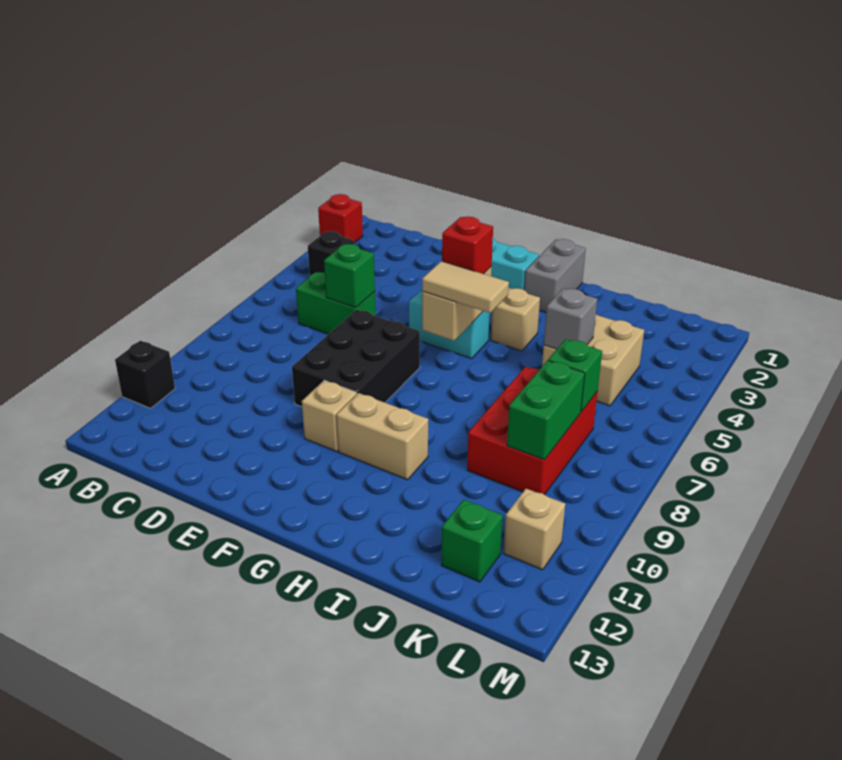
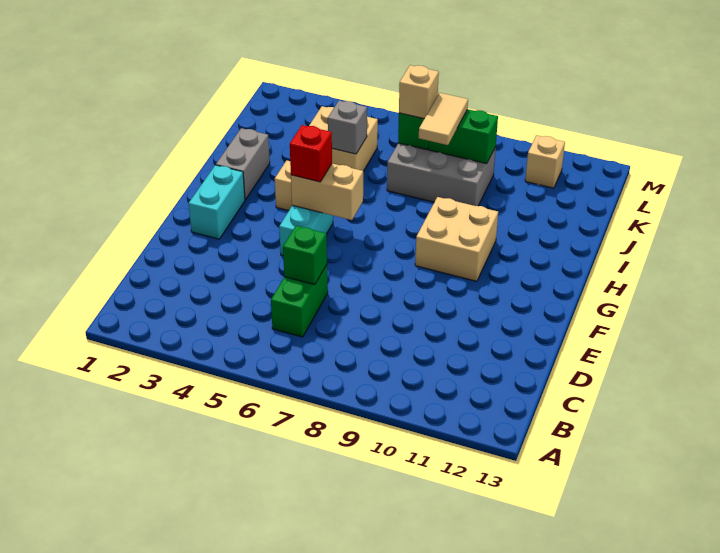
red brick A2 level 1 -> none
black brick A11 level 1 -> none
black brick B4 level 1 -> none
black brick E7:F9 level 1 -> none
tan brick F10 level 1 -> tan brick K7 level 3
tan tile G6:H6 level 3 -> tan tile J8:K8 level 3
tan brick G10:H10 level 1 -> tan brick G9:H10 level 1
grey brick H1:H2 level 1 -> grey brick H2:I2 level 1
red brick J7:K9 level 1 -> grey brick J7:K9 level 1
green brick K12 level 1 -> none

